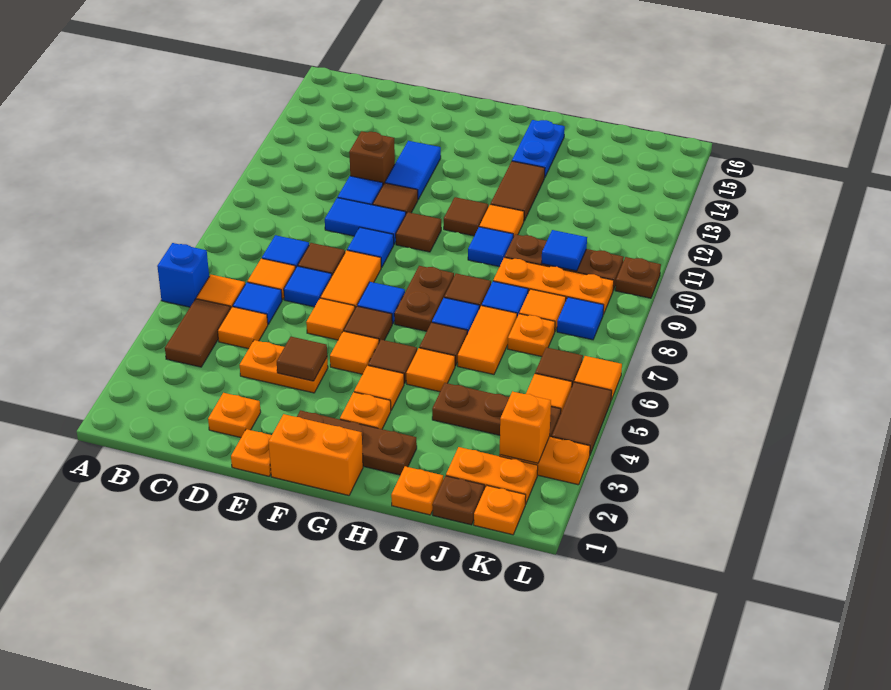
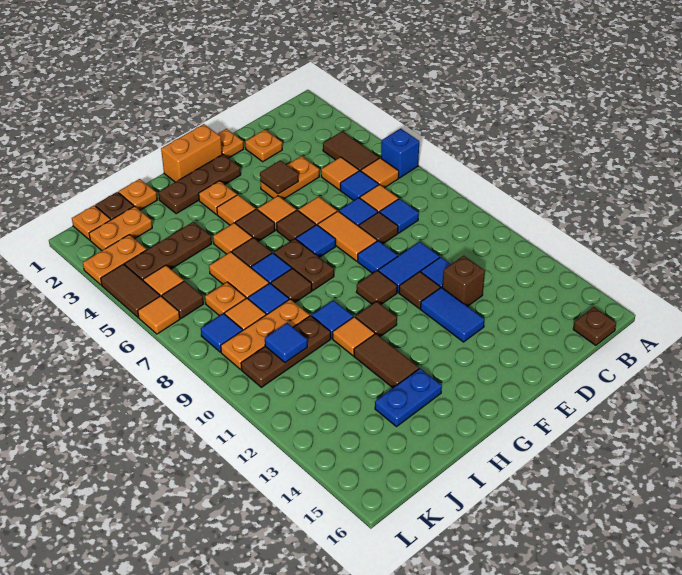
blue plate H14:H15 level 1 -> blue plate H14:I14 level 1
orange brick K3 level 2 -> none
brown plate L10 level 1 -> brown plate B16 level 1

